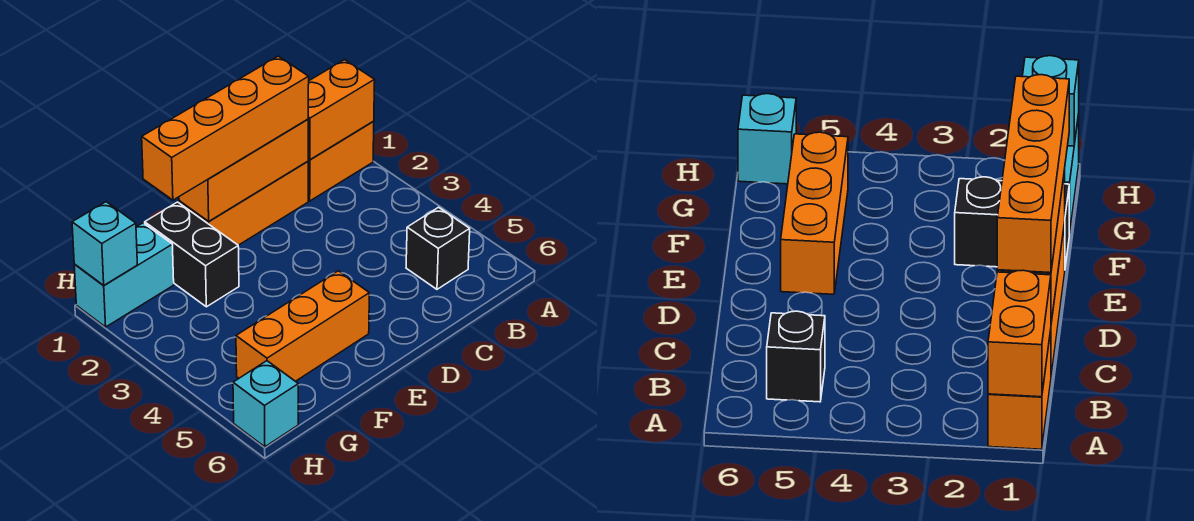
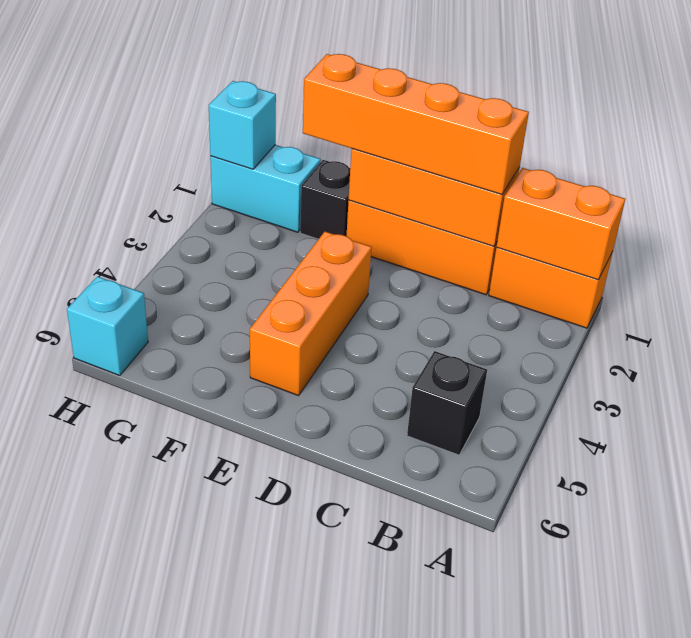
orange brick E5:G5 level 1 -> orange brick E3:E5 level 1
black brick F1:F2 level 1 -> black brick F1 level 1

